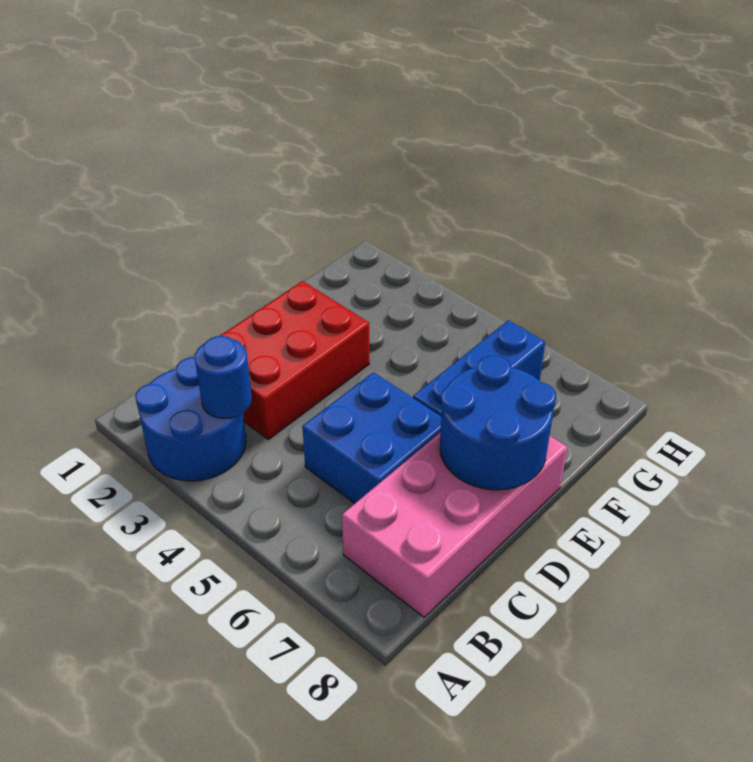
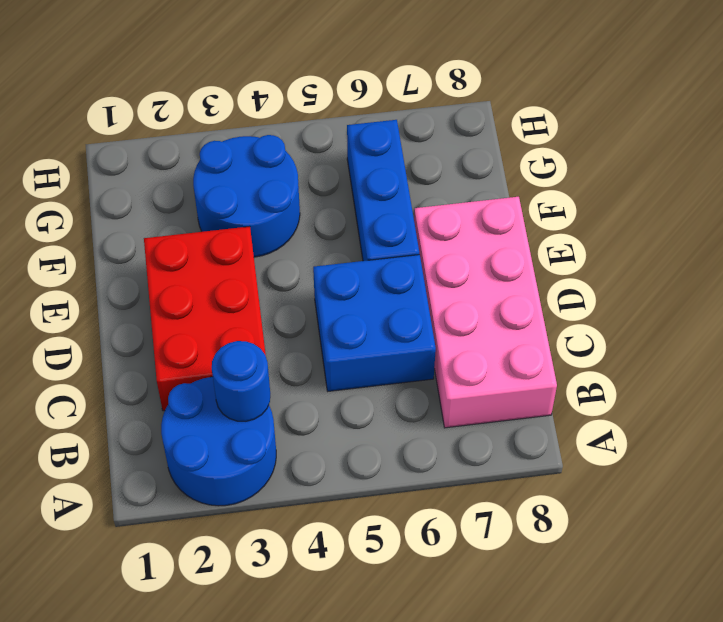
blue round brick D7:E8 level 2 -> blue round brick F3:G4 level 1

